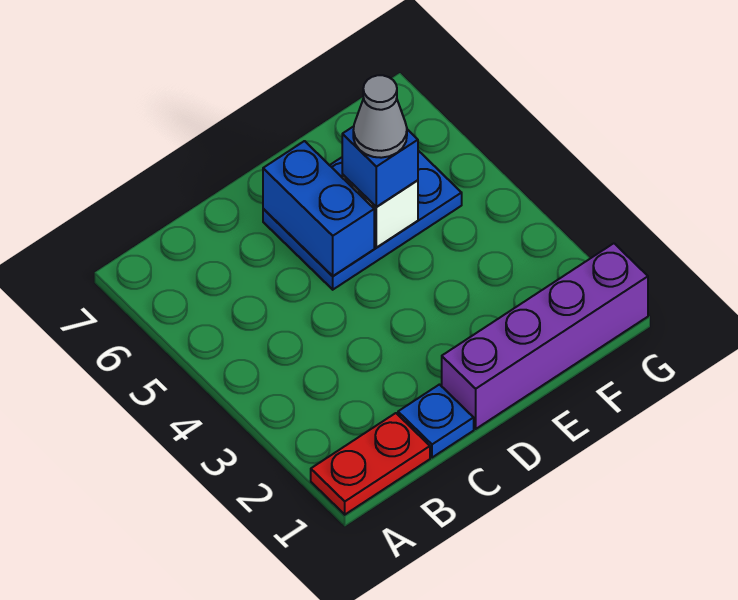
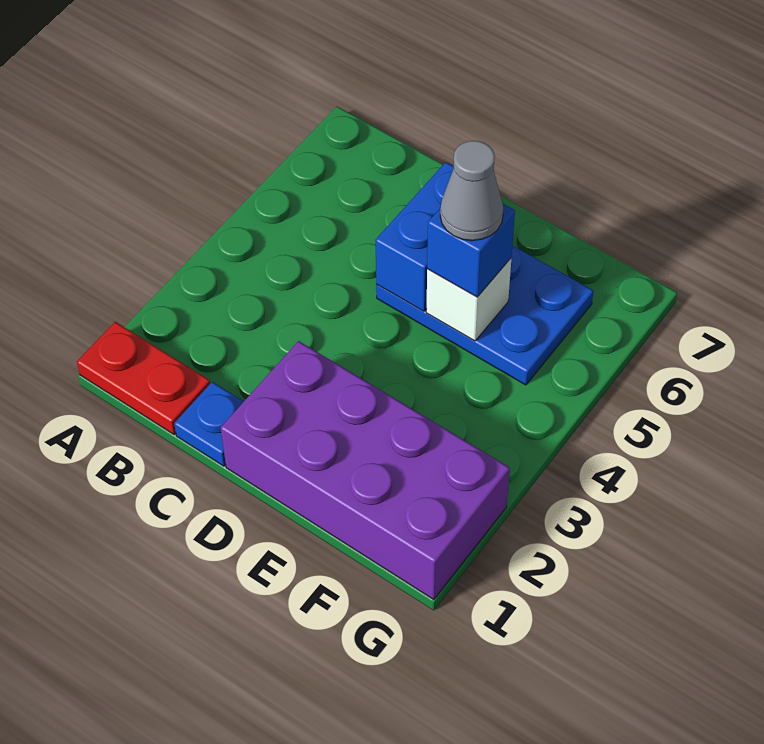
purple brick D1:G1 level 1 -> purple brick D1:G2 level 1

